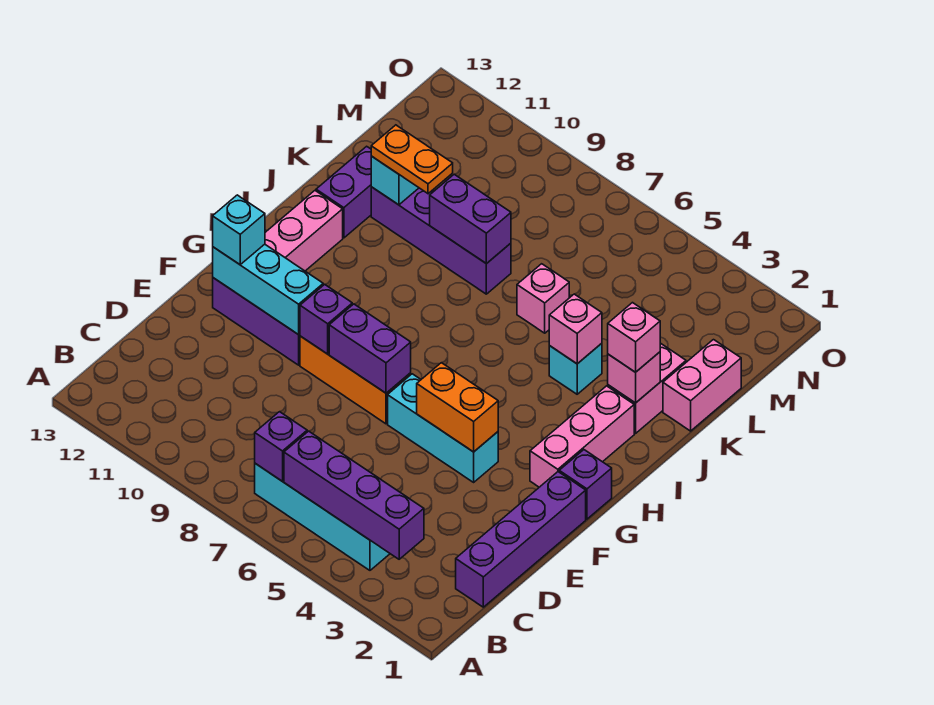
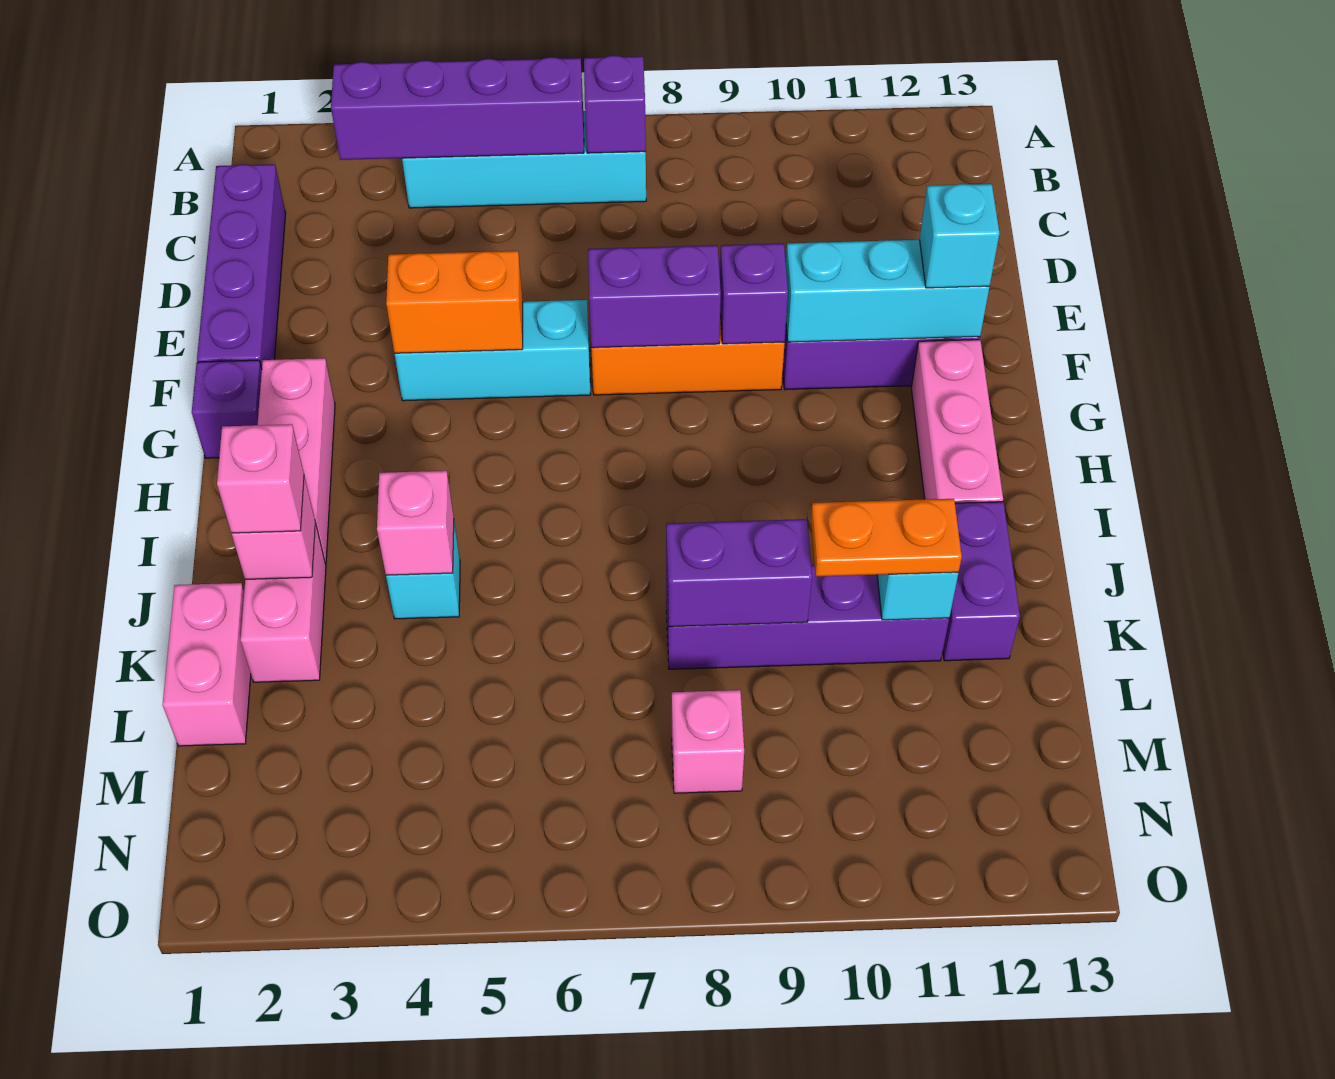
pink brick K6 level 1 -> pink brick M8 level 1

